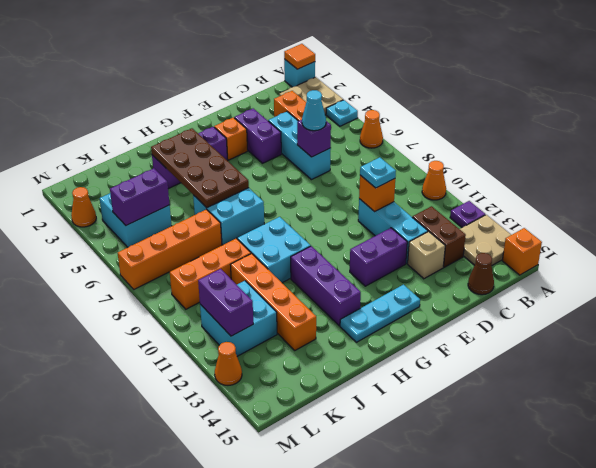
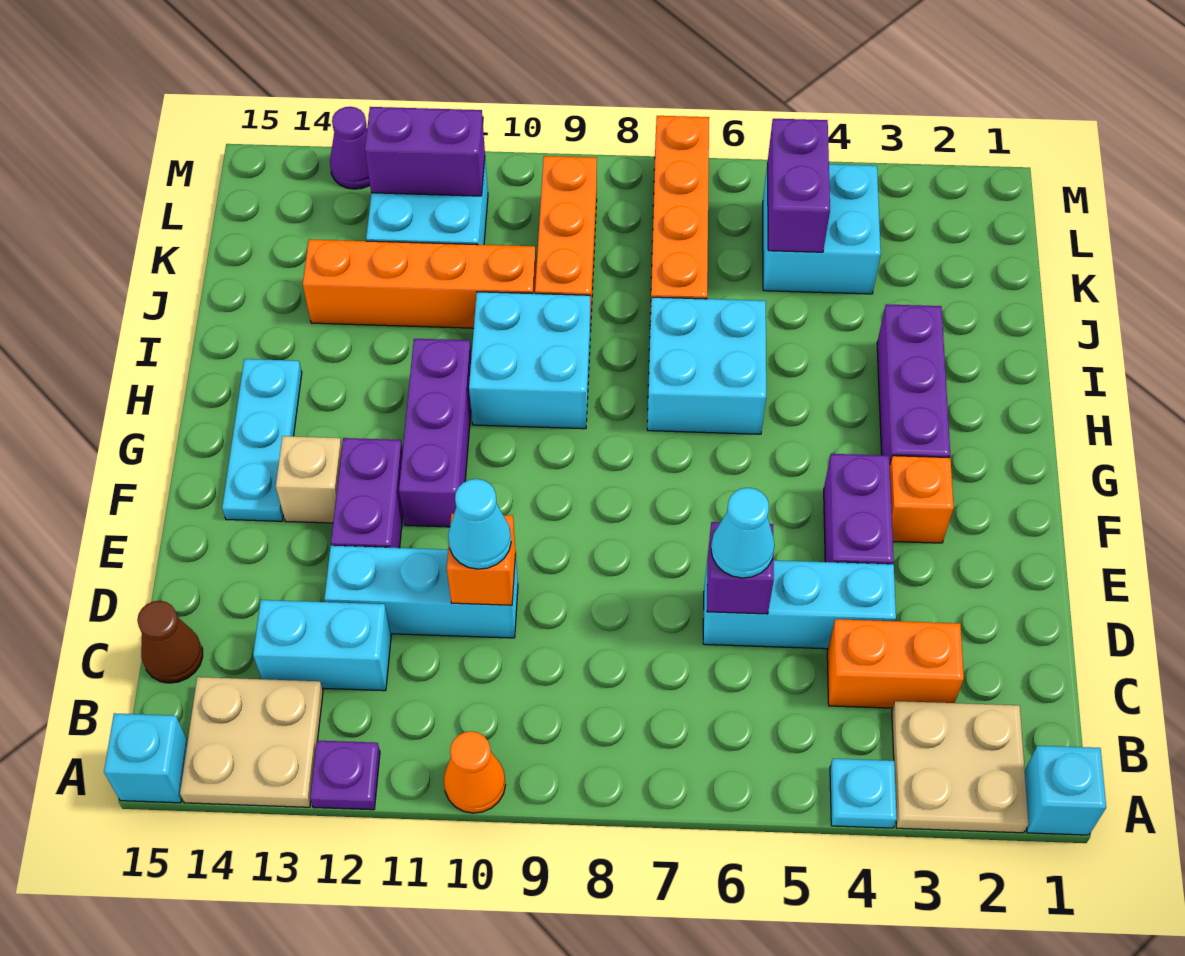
orange tile A1 level 2 -> none
orange cone A6 level 1 -> none
orange brick A15 level 1 -> cyan brick A15 level 1
brown brick C12:C13 level 1 -> cyan brick C12:C13 level 1
cyan plate D10 level 3 -> cyan cone D10 level 3
tan brick D13 level 1 -> tan brick F13 level 1
purple brick E3:E4 level 1 -> purple brick E4:F4 level 1
brown plate H3:I6 level 2 -> none
purple brick H11:H13 level 1 -> purple brick F11:H11 level 1
orange cone M3 level 1 -> none
orange cone M13 level 1 -> purple cone M13 level 1

